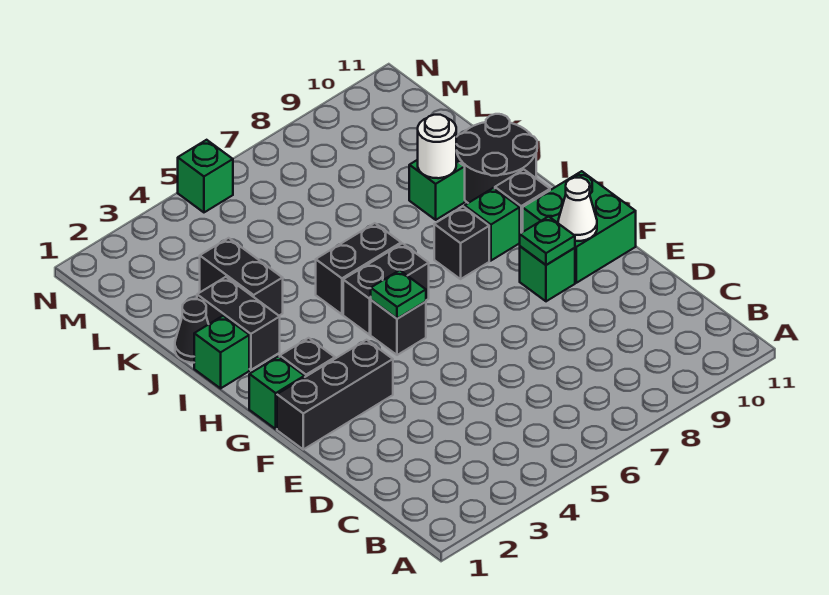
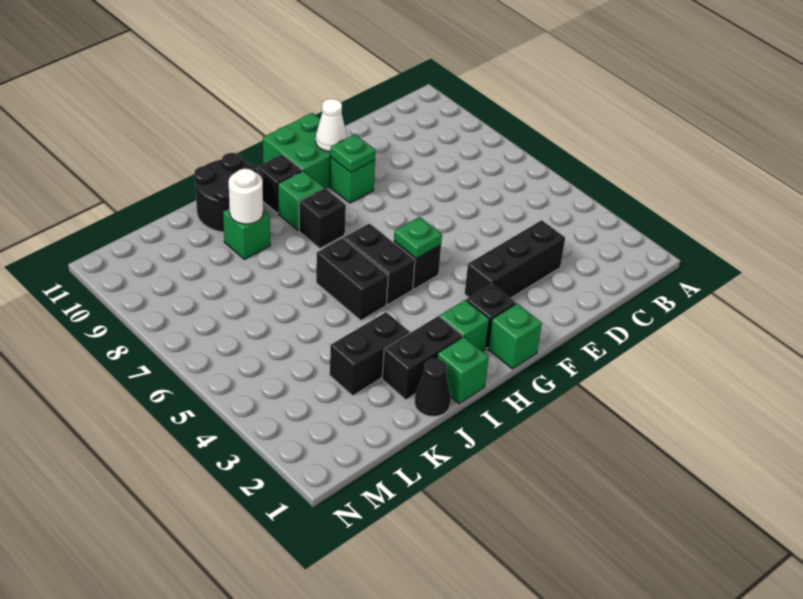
black brick F1:F3 level 1 -> black brick D3:F3 level 1
green brick N5 level 1 -> green brick H2 level 1

